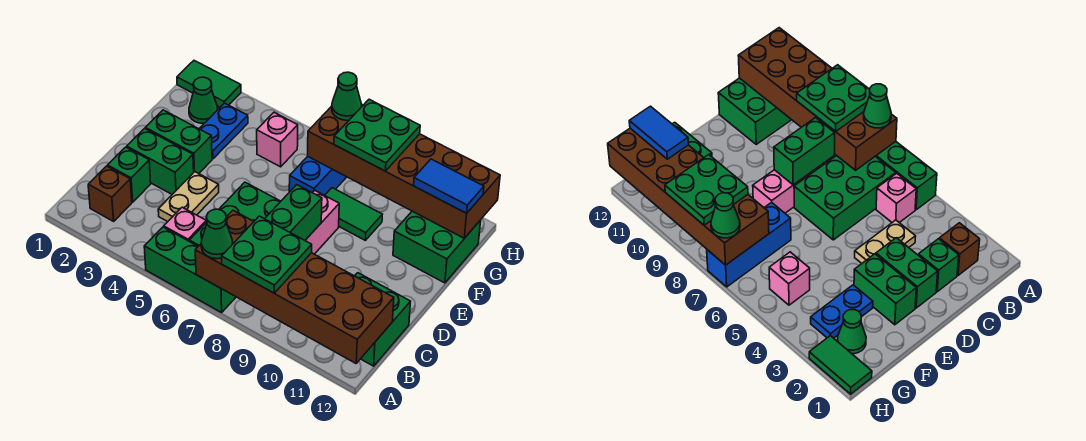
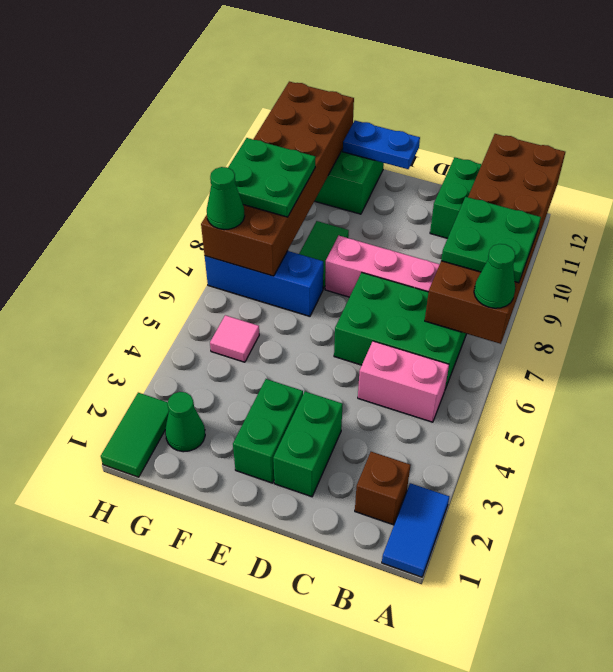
green brick A5:A7 level 1 -> none
pink brick B5 level 1 -> pink brick B5:C5 level 1
green brick C2 level 1 -> none
tan plate C4:D4 level 1 -> none
green brick C8:D8 level 2 -> none
blue plate F3:G3 level 1 -> blue plate E12:F12 level 2
pink brick G5 level 1 -> pink tile G5 level 1
blue tile G11:G12 level 3 -> blue tile A1:A2 level 1

